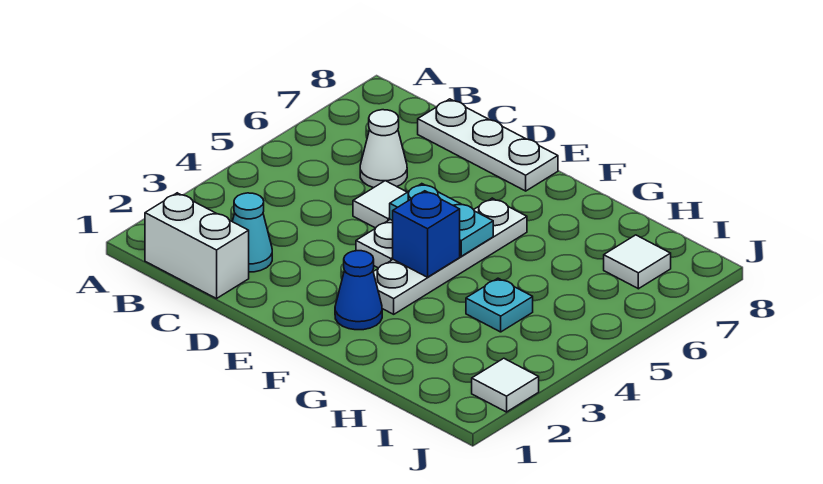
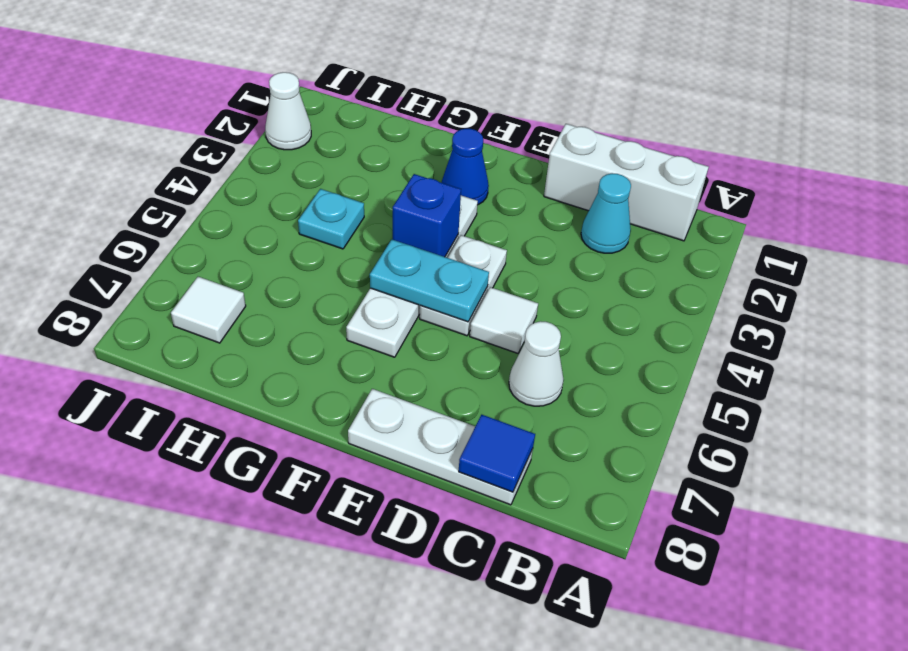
white brick B1:C1 level 1 -> white brick B1:D1 level 1
none -> blue tile C8 level 2
white tile J2 level 1 -> white cone J2 level 1

